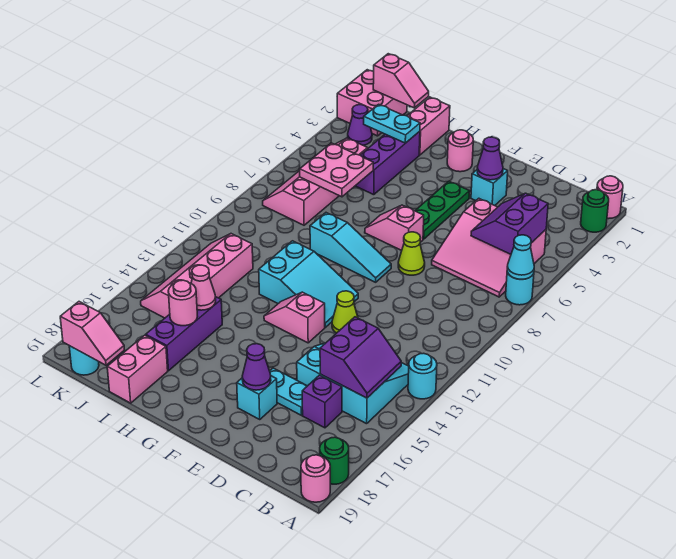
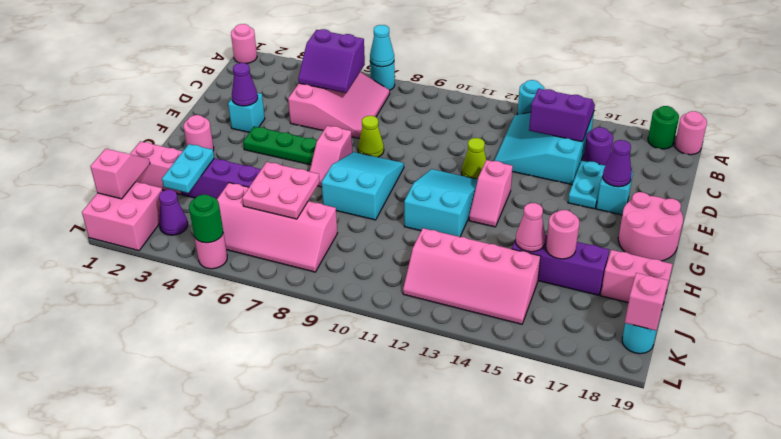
green round brick A2 level 1 -> green round brick L5 level 2
purple brick C16 level 1 -> purple round brick C16 level 1
cyan slope F9:H9 level 1 top H -> cyan slope F8:H9 level 1 top H
none -> pink round brick F18:G19 level 1
none -> pink round brick L5 level 1

